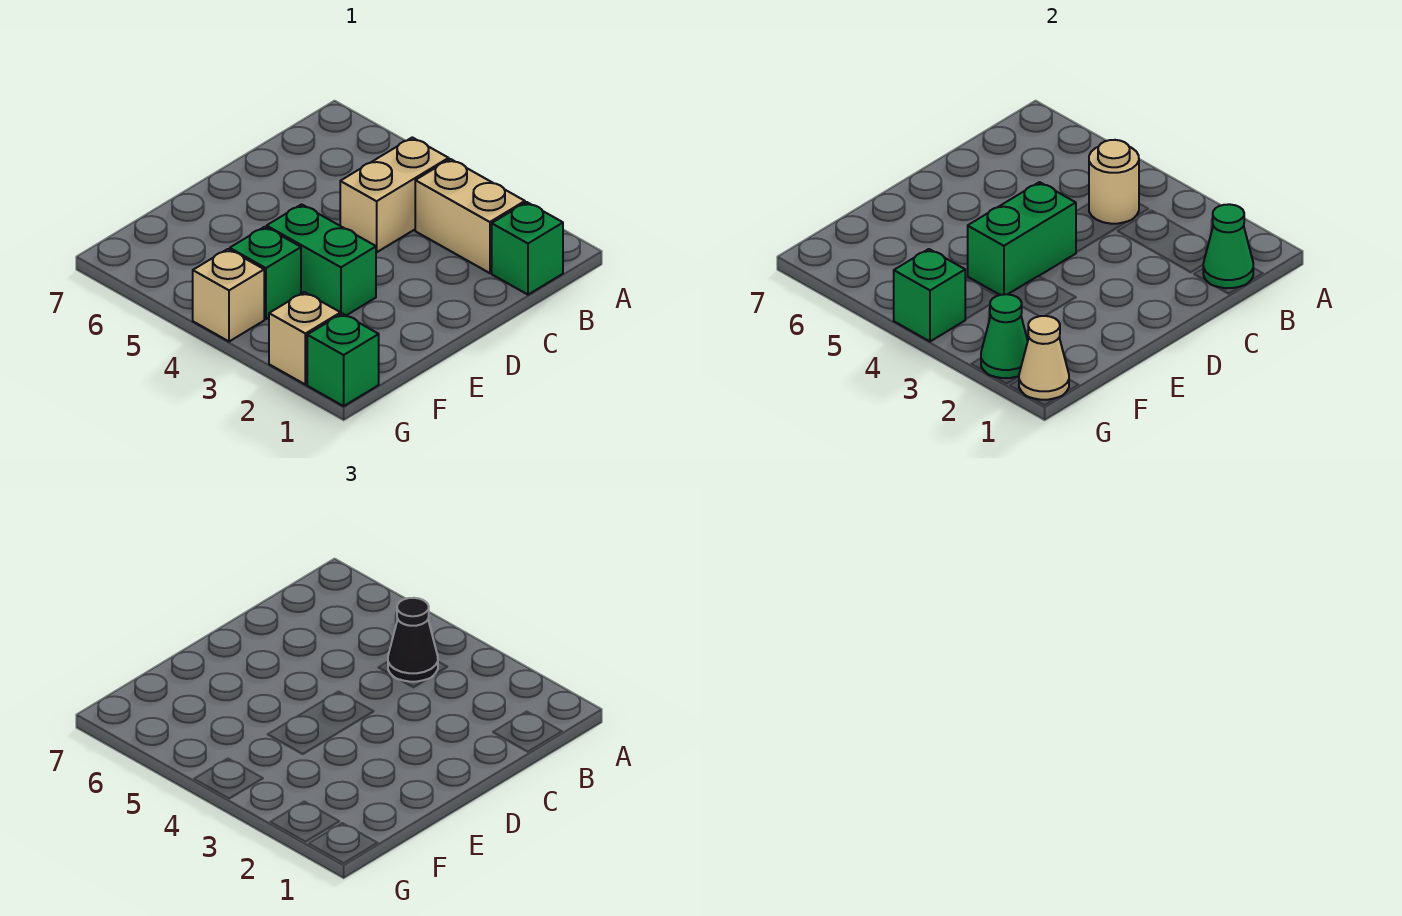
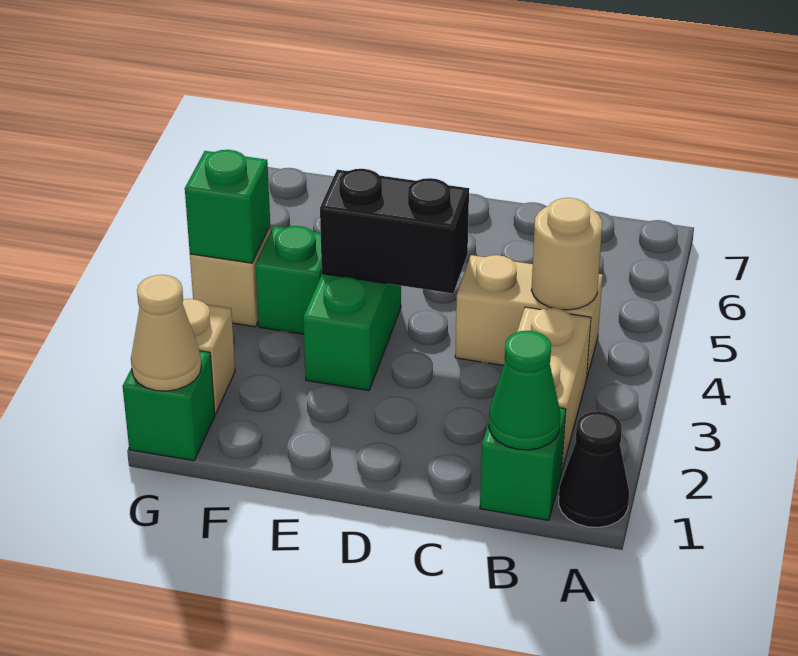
black cone B4 level 3 -> black cone A1 level 1
green brick D4:E4 level 2 -> black brick D4:E4 level 2
green cone G2 level 2 -> none

